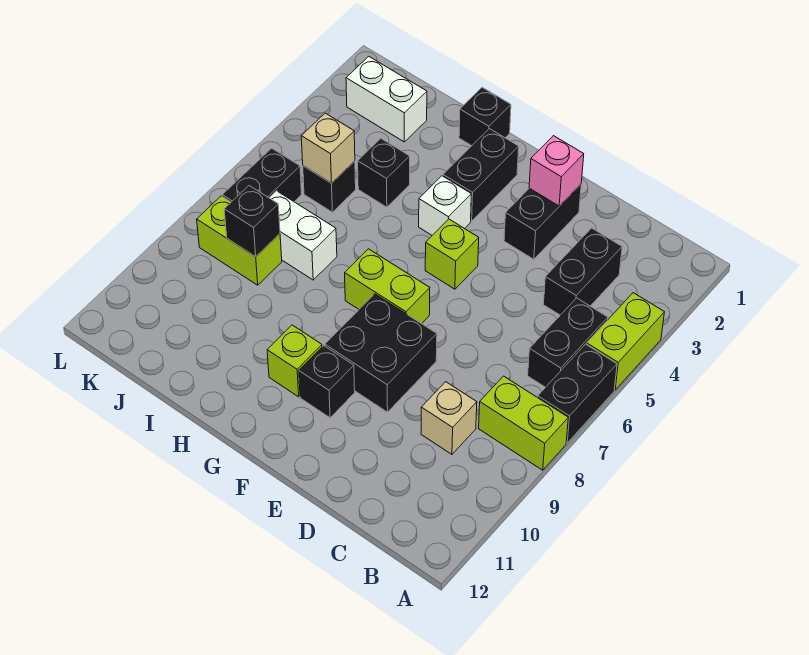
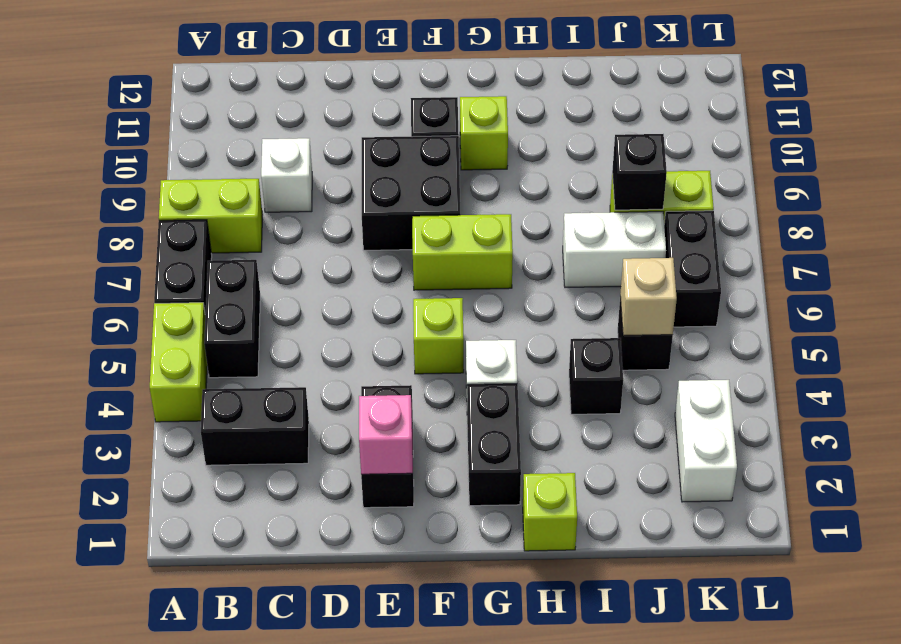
black brick C3:C4 level 1 -> black brick B3:C3 level 1
tan brick C9 level 1 -> white brick C9 level 1
black brick H1 level 1 -> lime brick H1 level 1
white brick J2:K2 level 1 -> white brick K2:K3 level 1

